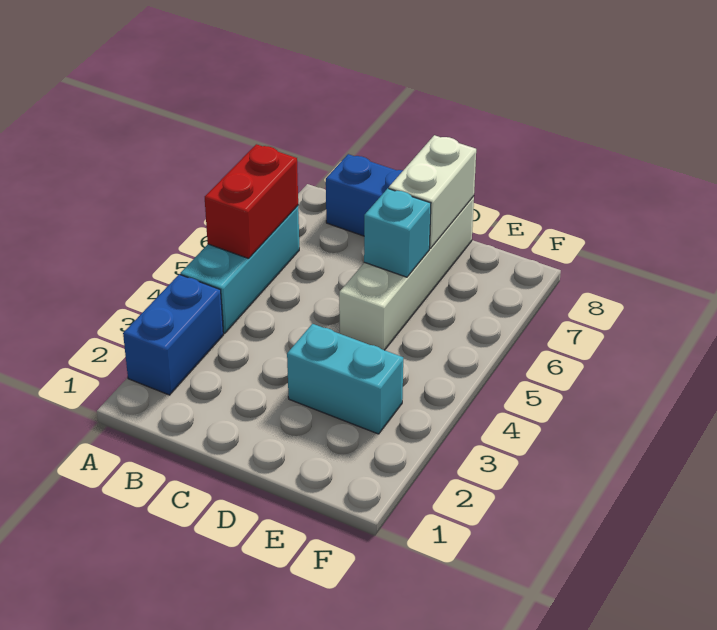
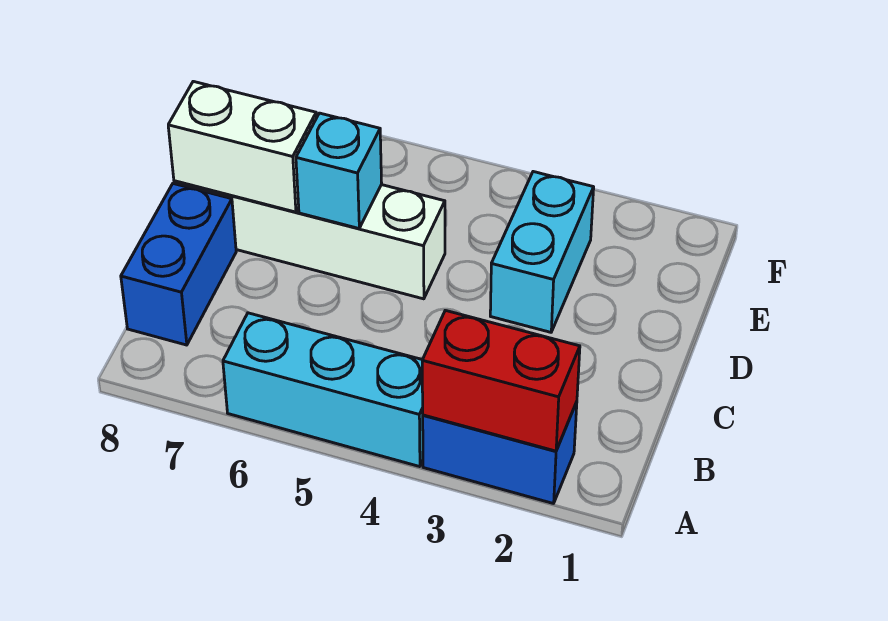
red brick A5:A6 level 2 -> red brick A2:A3 level 2

